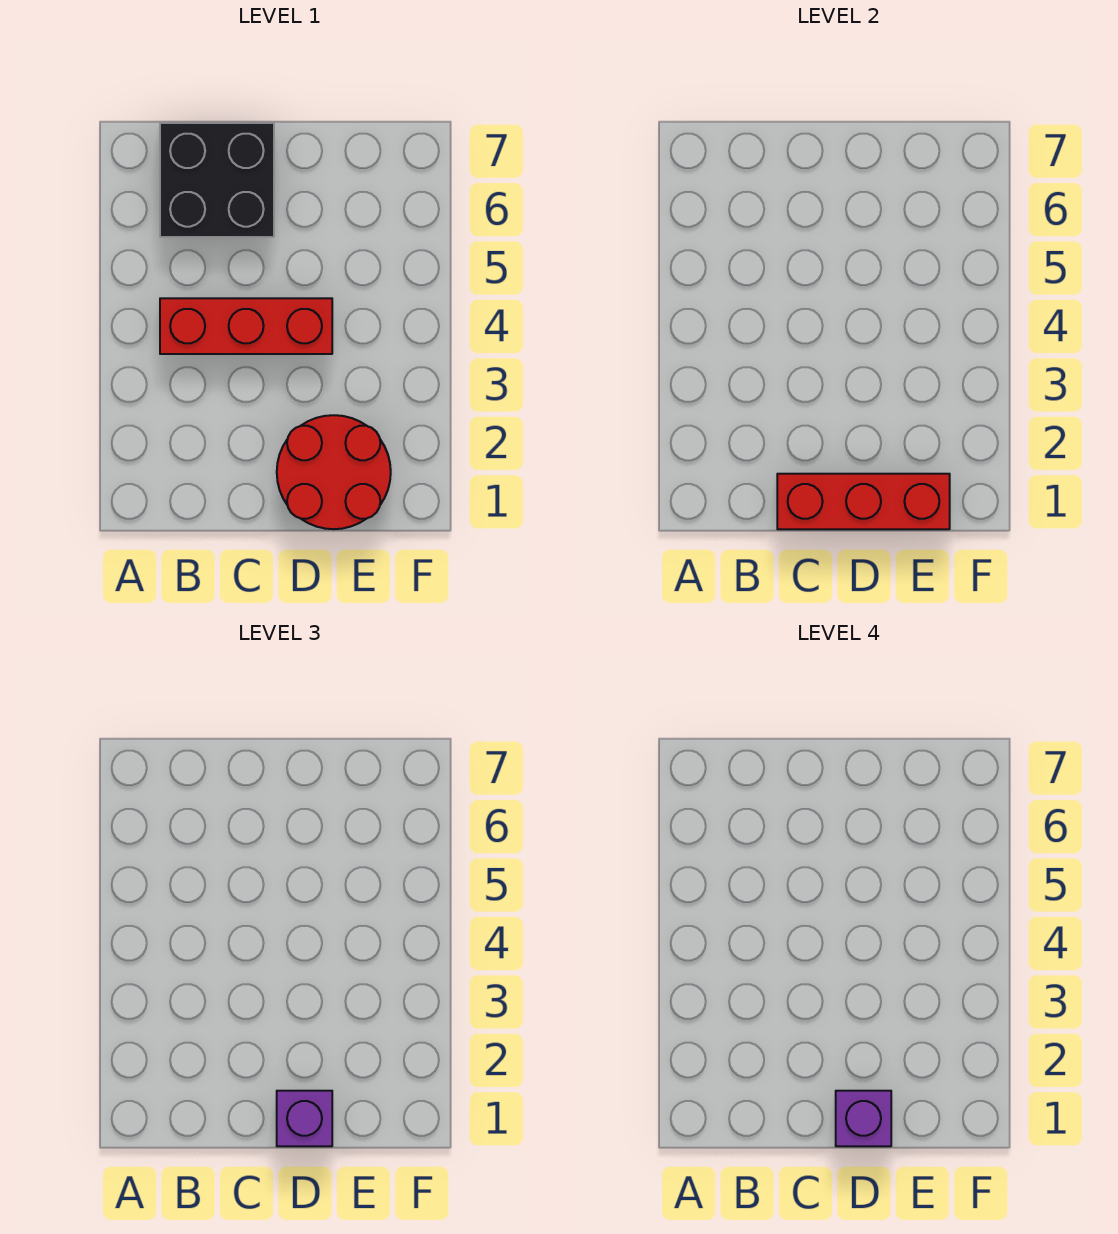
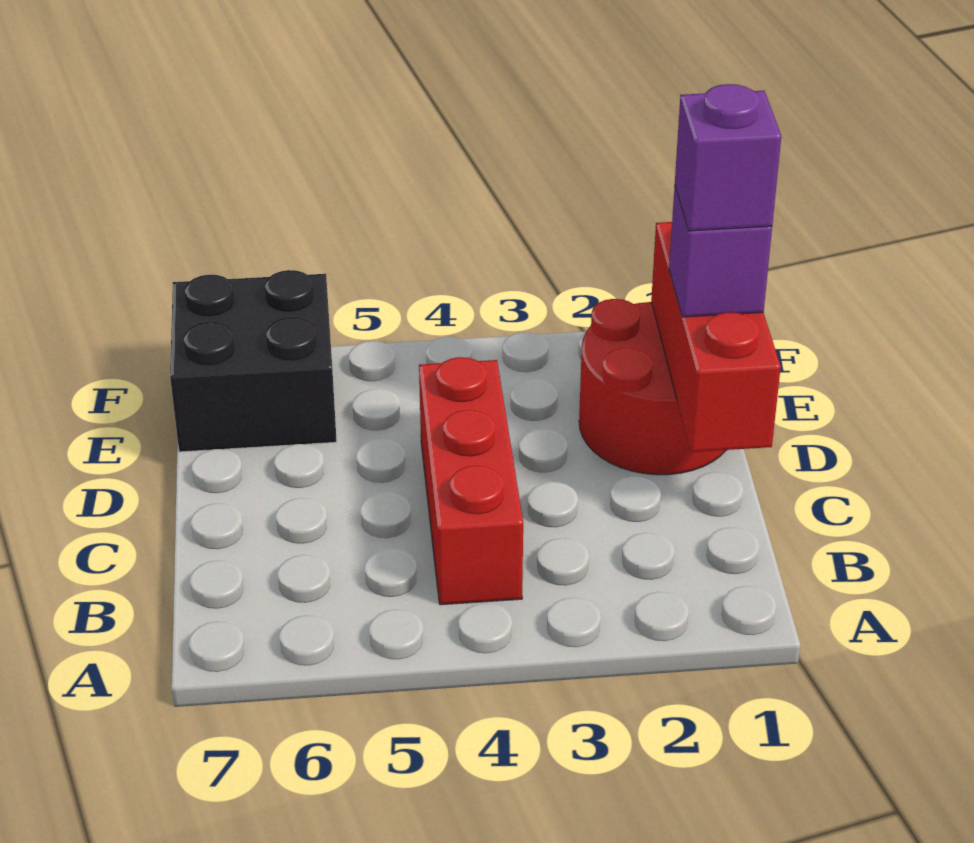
black brick B6:C7 level 1 -> black brick E6:F7 level 1

